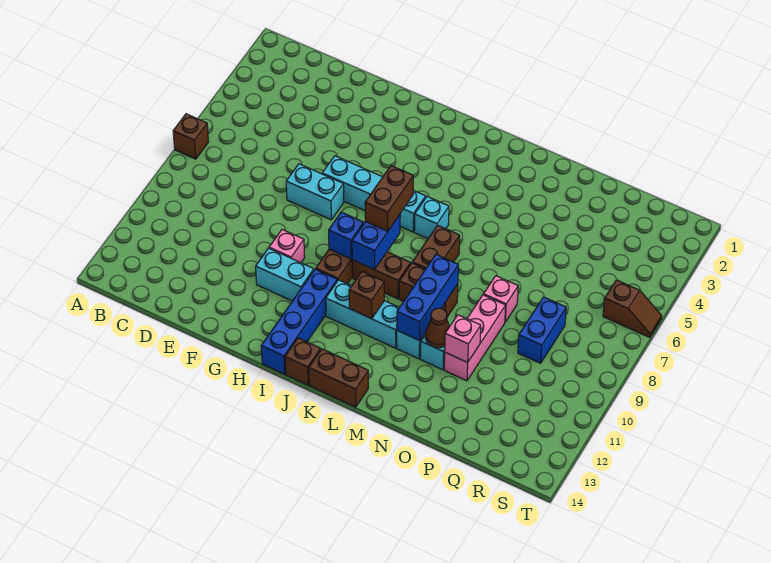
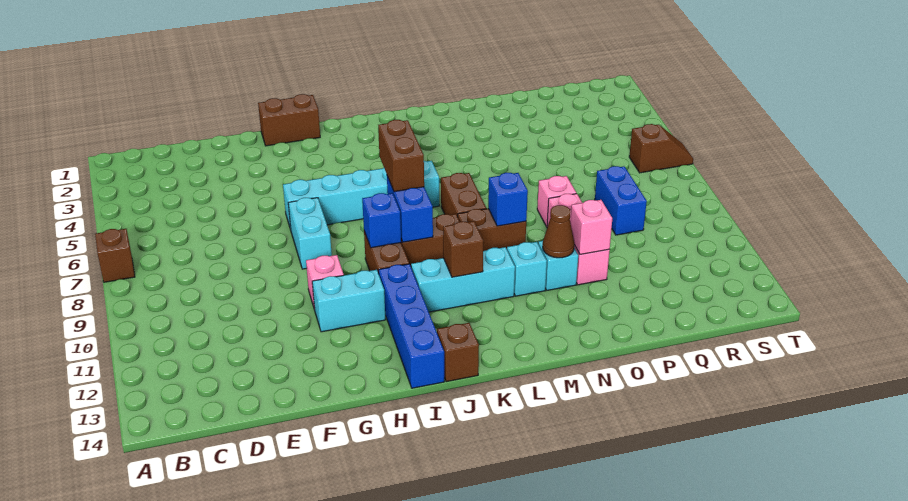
cyan brick F7:G7 level 1 -> cyan brick G7:G8 level 1
brown brick K14:L14 level 1 -> brown brick G1:H1 level 1
blue brick M9:M11 level 2 -> blue brick M9 level 2

